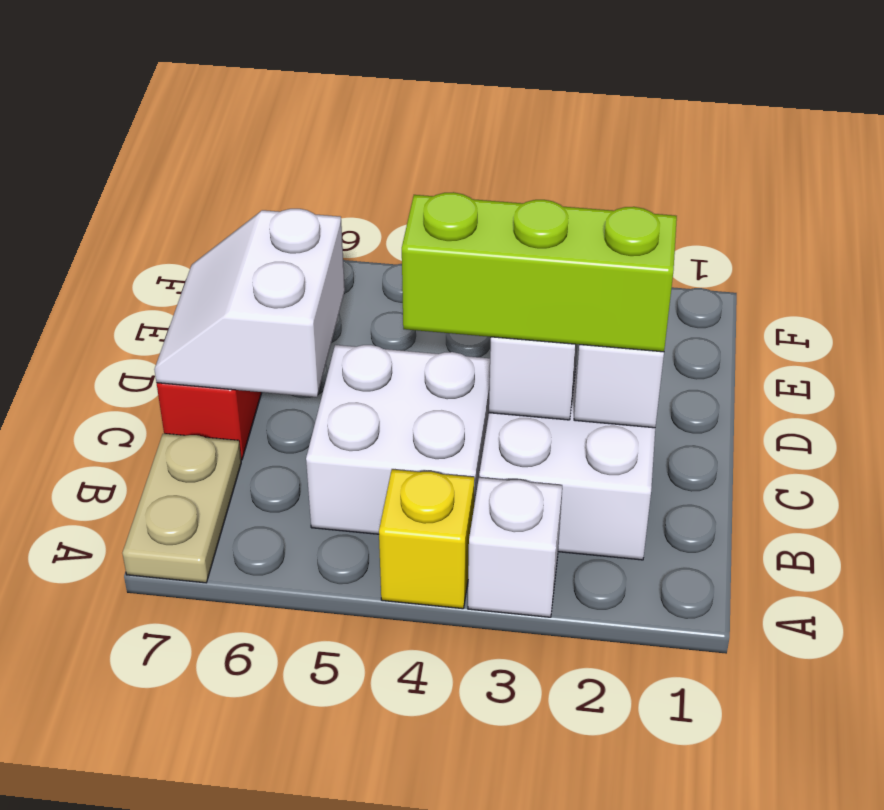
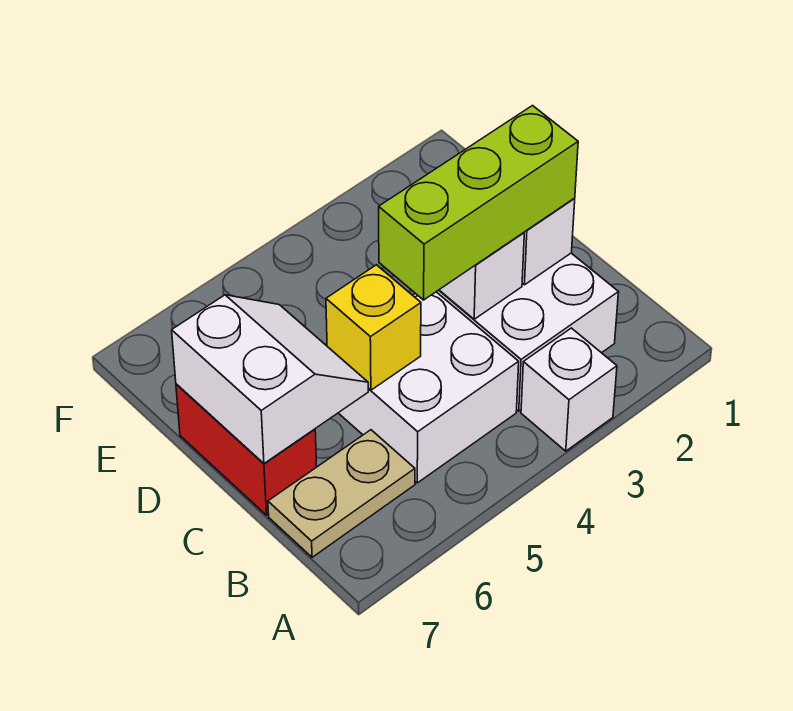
yellow brick A4 level 1 -> yellow brick C5 level 2
tan plate A7:B7 level 1 -> tan plate B6:B7 level 1
white slope C6:D7 level 2 top 6 -> white slope C6:D7 level 2 top 7

